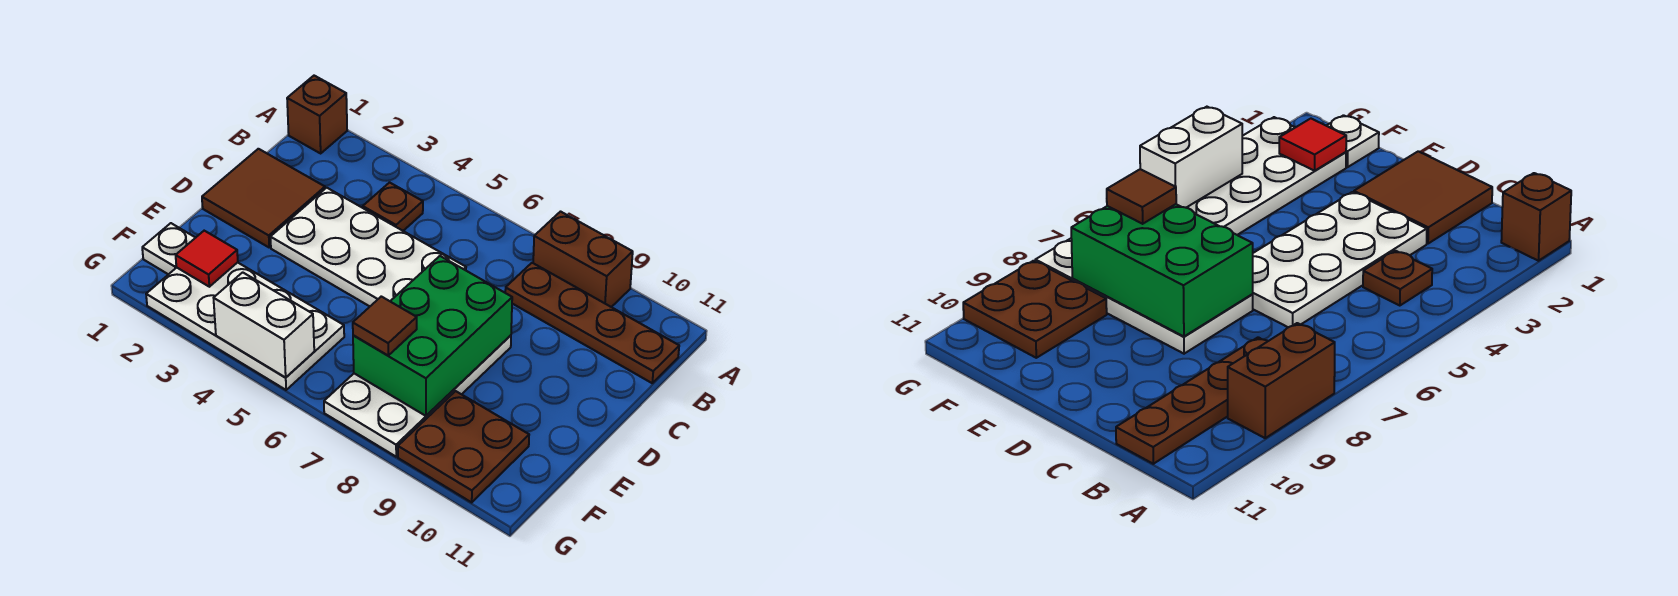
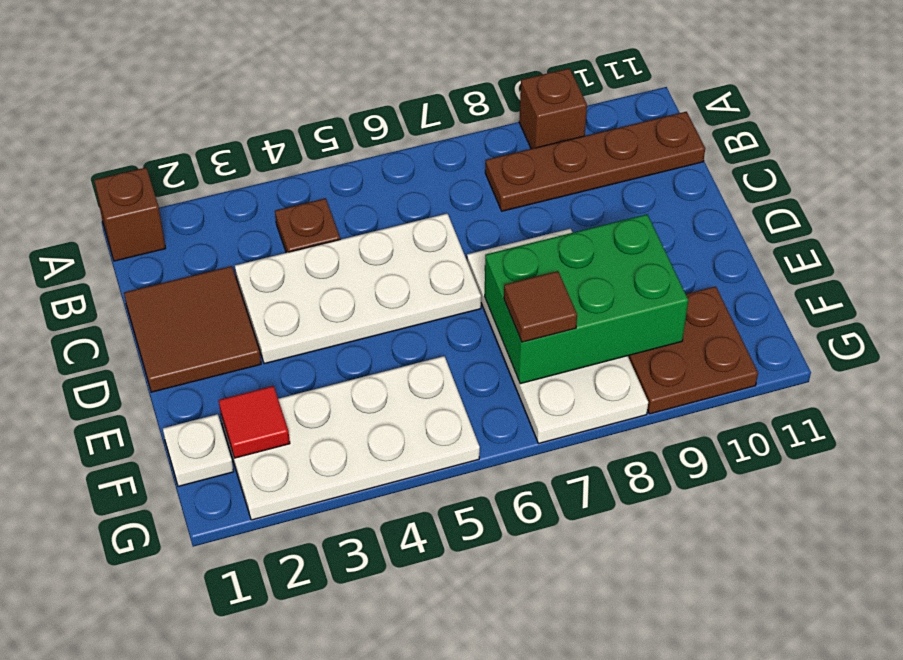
brown brick A8:A9 level 1 -> brown brick A9 level 1
green brick D7:F8 level 2 -> green brick E7:F9 level 2
white brick G4:G5 level 2 -> none

